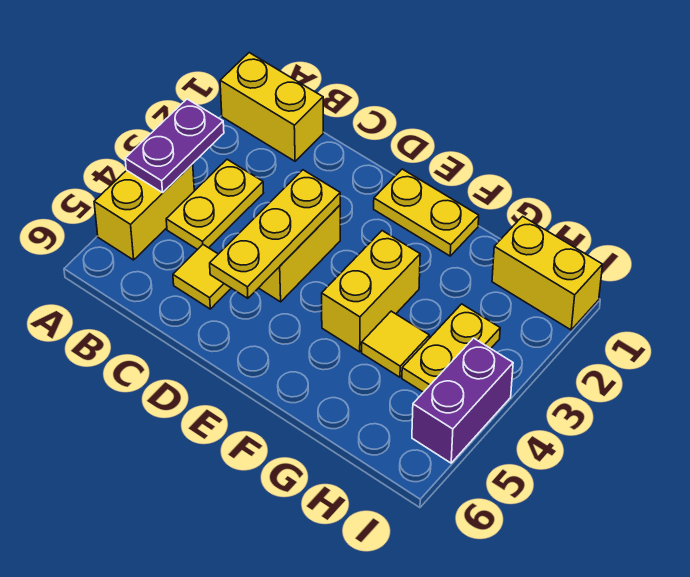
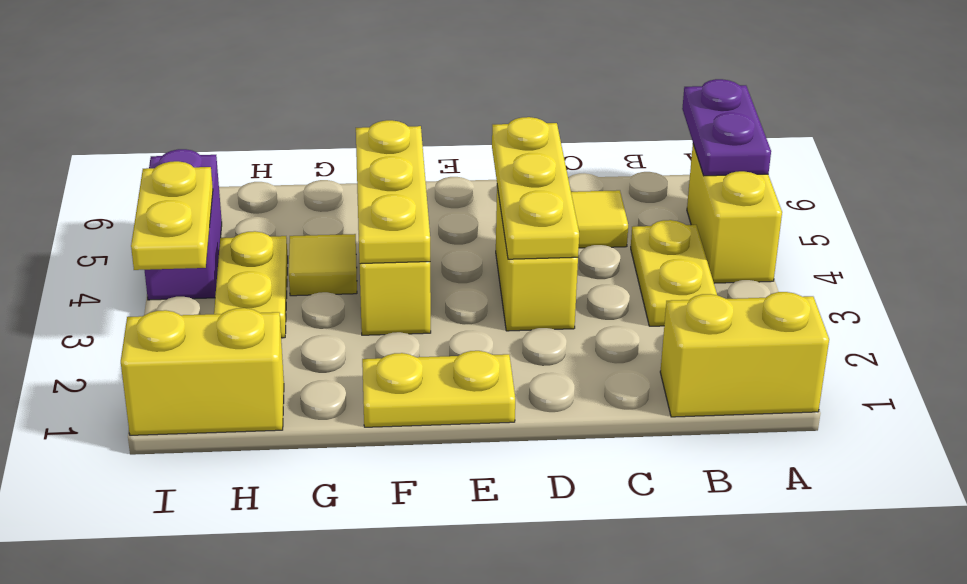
purple plate A3:A4 level 2 -> purple plate A5:A6 level 2
none -> yellow plate F3:F5 level 2
none -> yellow plate I3:I4 level 2

